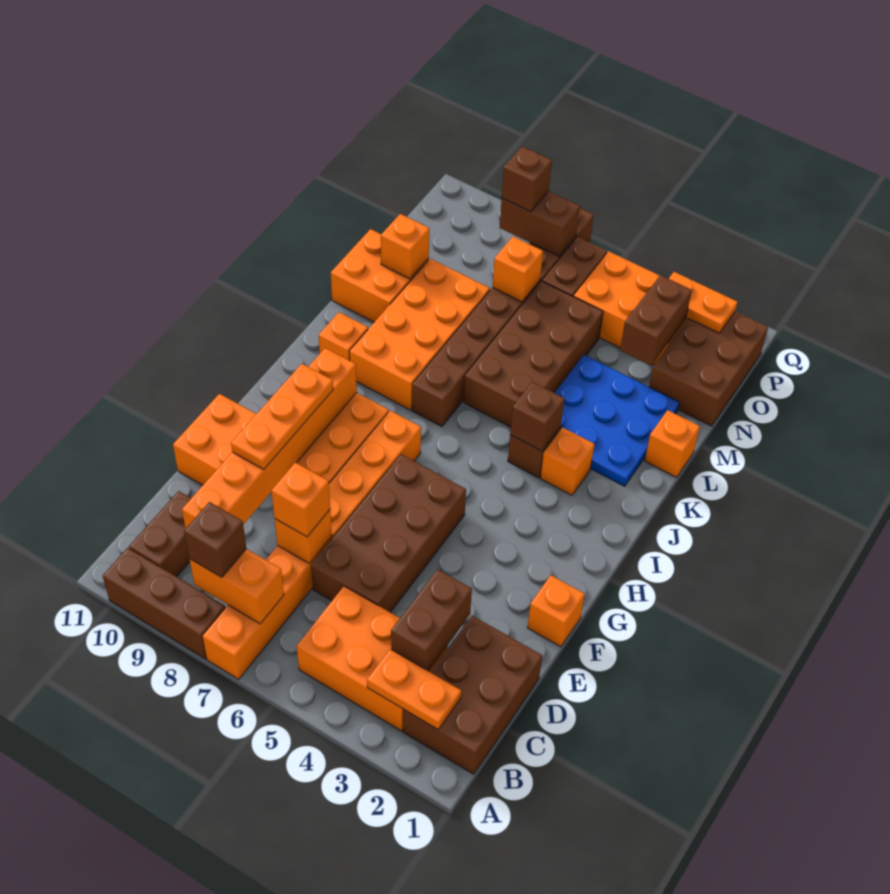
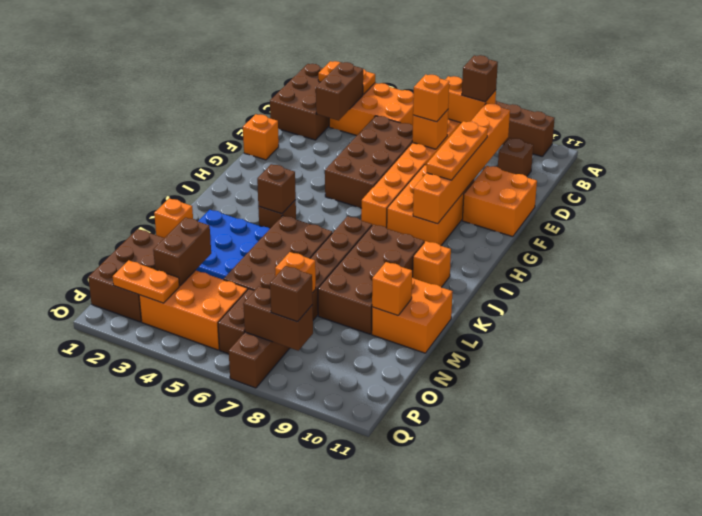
brown brick B10:C10 level 1 -> brown brick C10 level 1
orange brick J3 level 1 -> none
orange brick J8:M9 level 1 -> brown brick J8:M9 level 1

